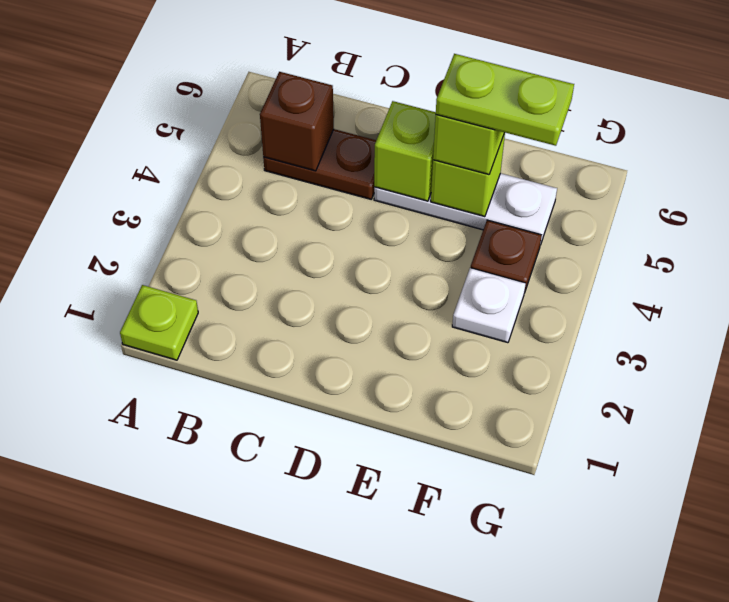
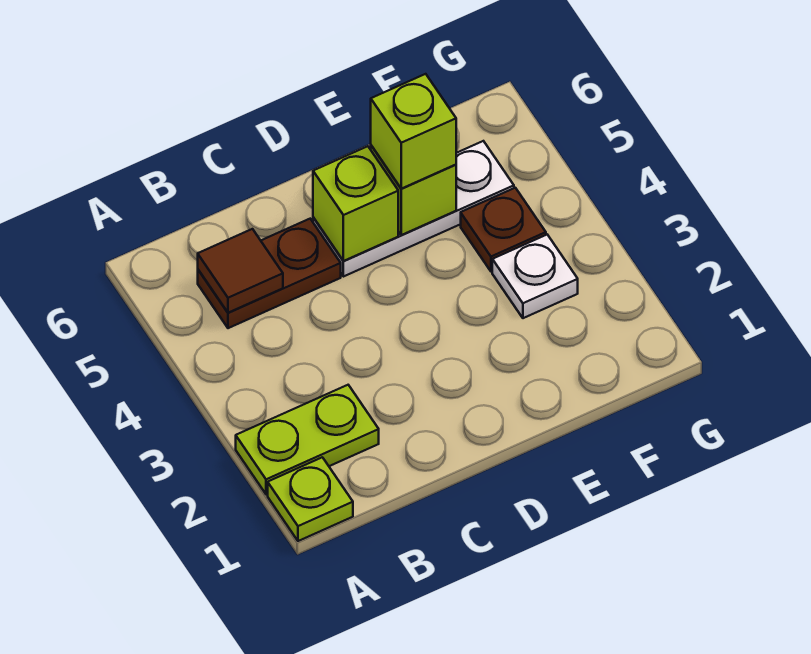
brown brick B5 level 2 -> brown tile B5 level 2
lime plate E5:F5 level 4 -> lime plate A2:B2 level 1

